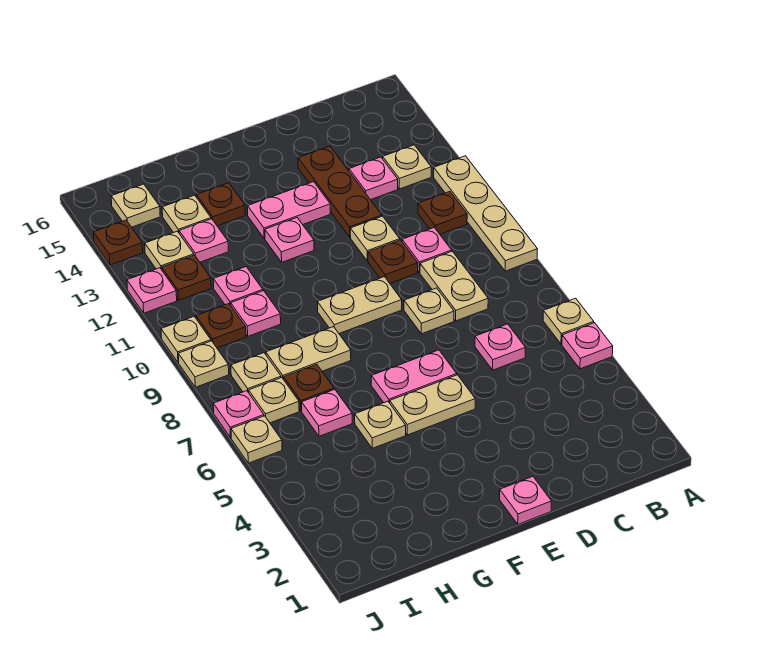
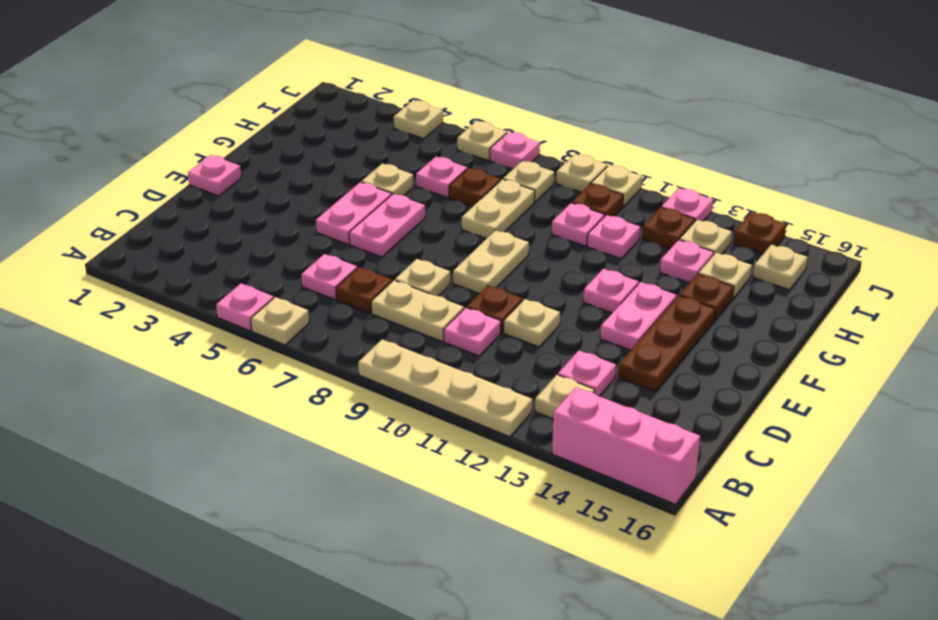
none -> pink brick A14:A16 level 1
brown plate B11 level 1 -> brown plate C7 level 1
brown plate D12:D14 level 1 -> brown plate D14:F14 level 1
tan plate E5:F5 level 1 -> pink plate E5:F5 level 1
tan plate I7 level 1 -> tan plate J4 level 1

